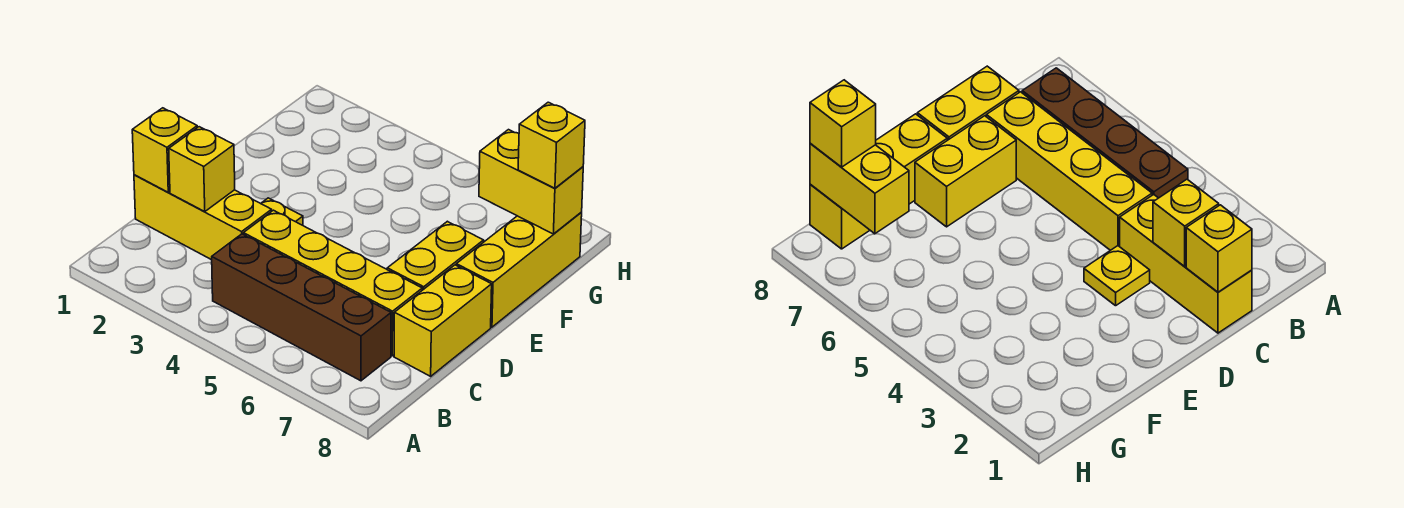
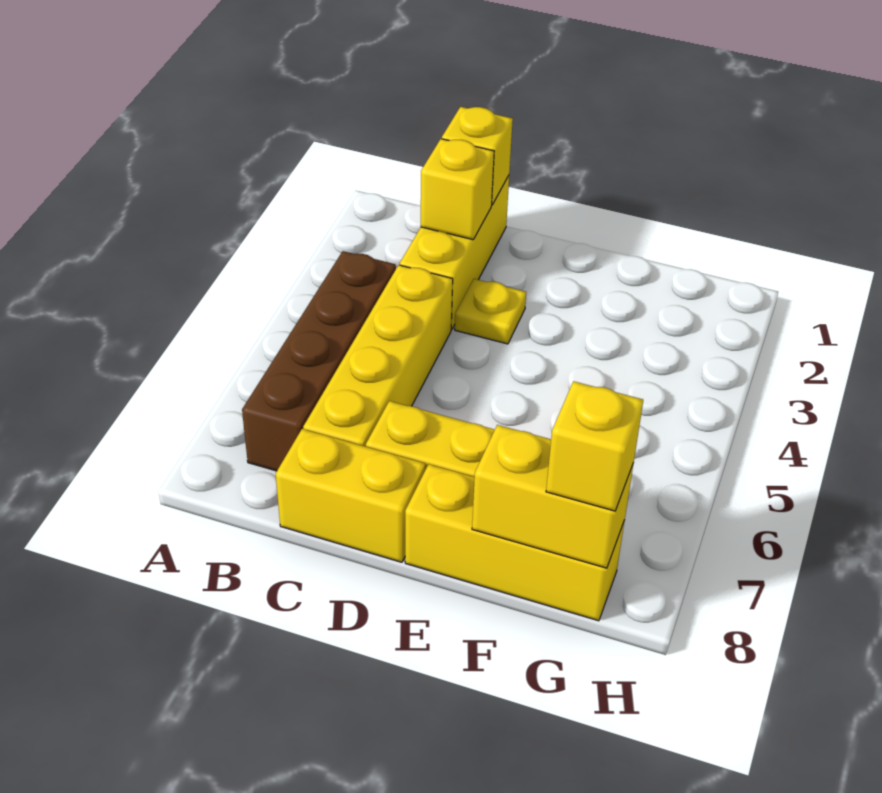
yellow brick G7:G8 level 2 -> yellow brick F8:G8 level 2

